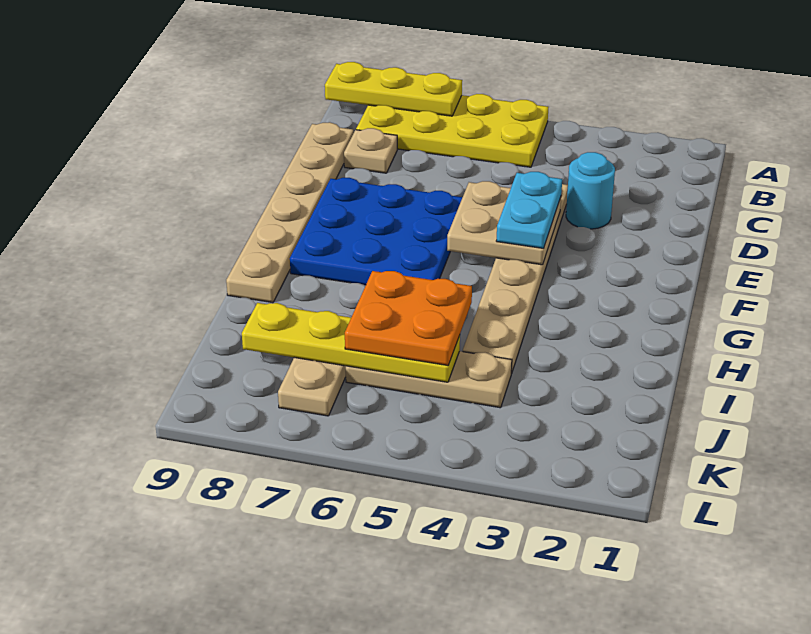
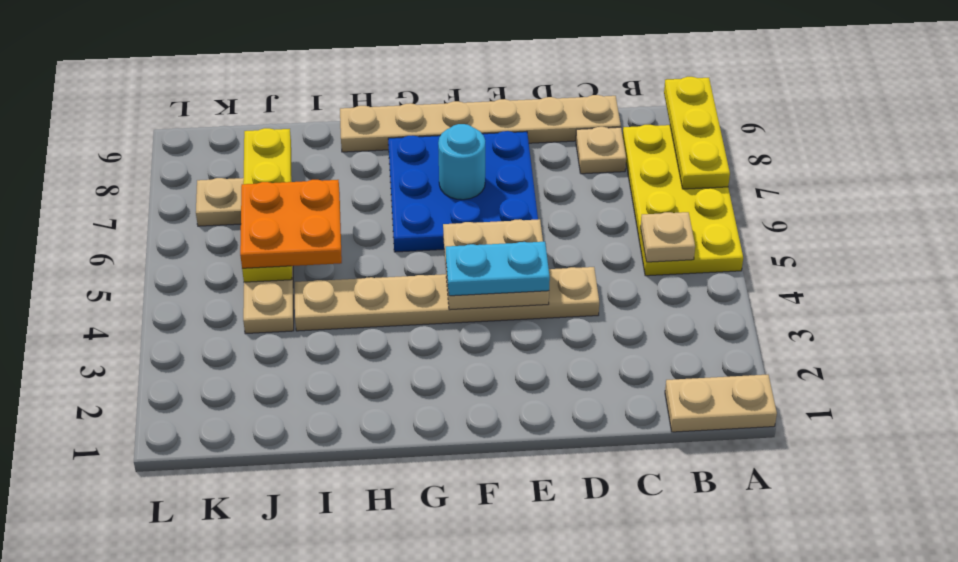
none -> tan plate A1:B1 level 1
none -> tan plate B5 level 2
cyan round brick D3 level 1 -> cyan round brick F7 level 2

